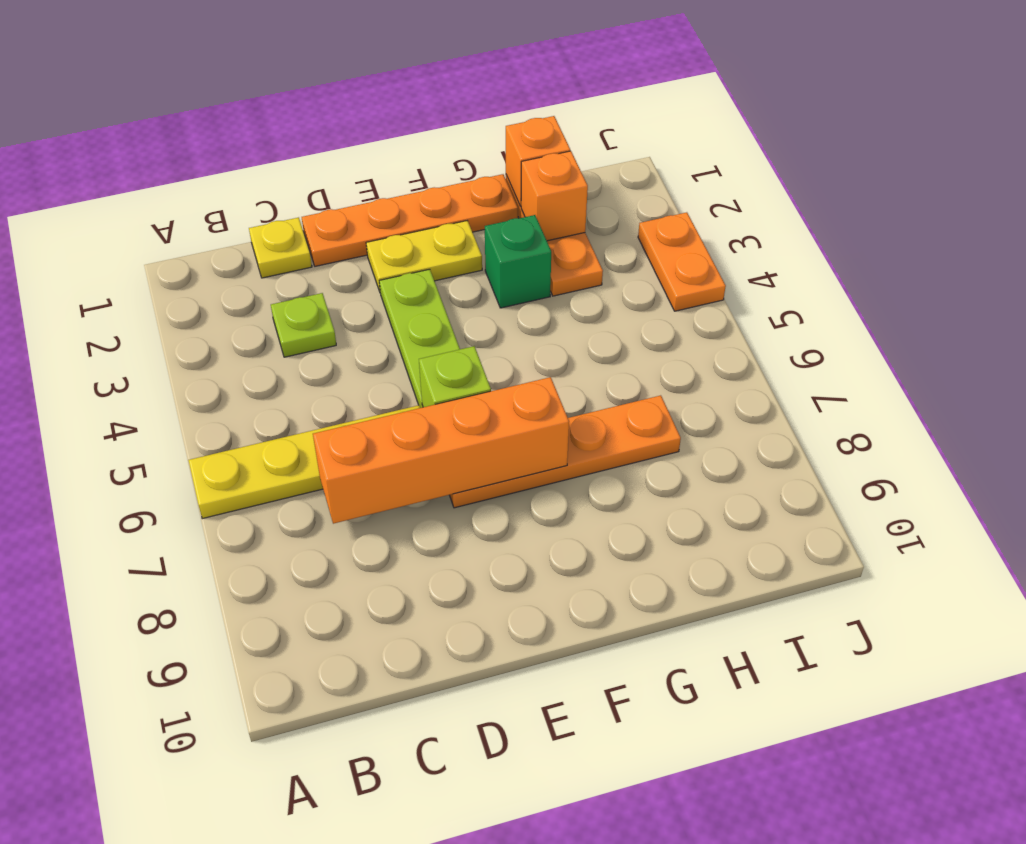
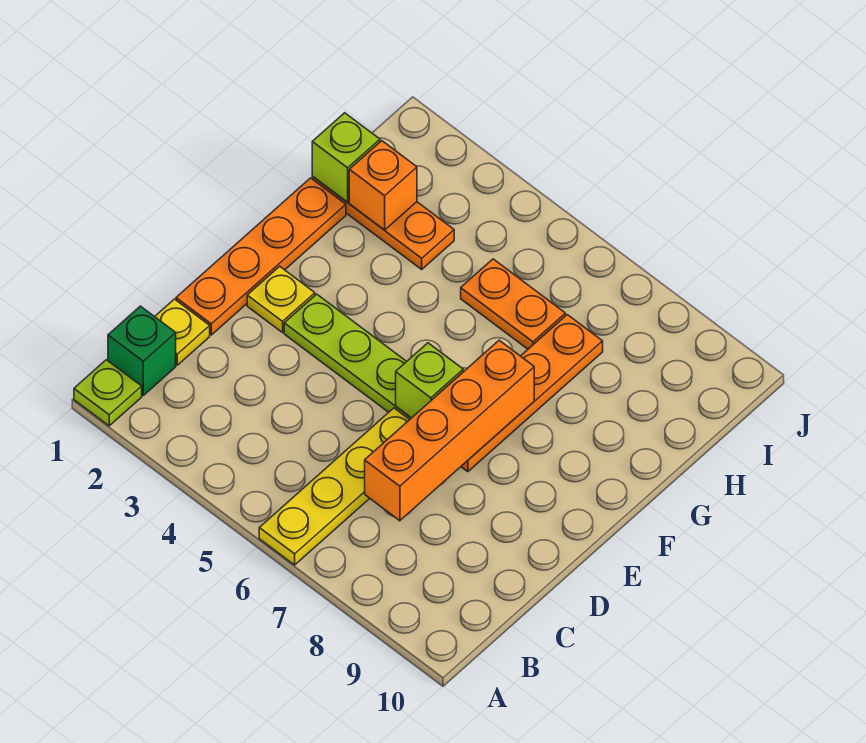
lime plate C3 level 1 -> lime plate A1 level 1
yellow plate E2:F2 level 1 -> yellow plate E2 level 1
green brick G3 level 1 -> green brick B1 level 1
orange brick H1 level 2 -> lime brick H1 level 2
orange plate J3:J4 level 1 -> orange plate H5:H6 level 1

